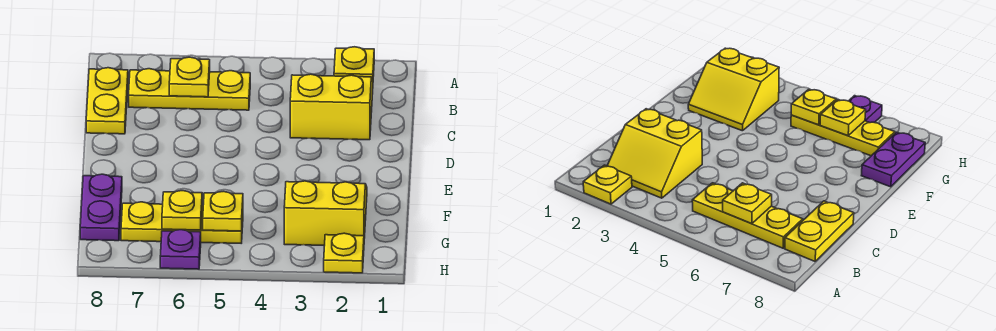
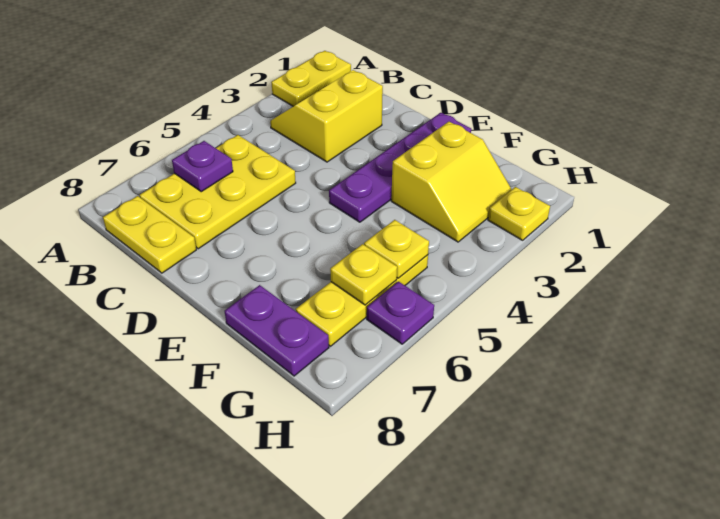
yellow plate A2 level 1 -> yellow plate A1:A2 level 1
yellow plate B5:B7 level 1 -> yellow plate B5:C7 level 1
yellow plate B6 level 2 -> purple plate B6 level 2
none -> purple plate E1:E4 level 1
yellow slope F2:G3 level 1 top G -> yellow slope F2:G3 level 1 top F

